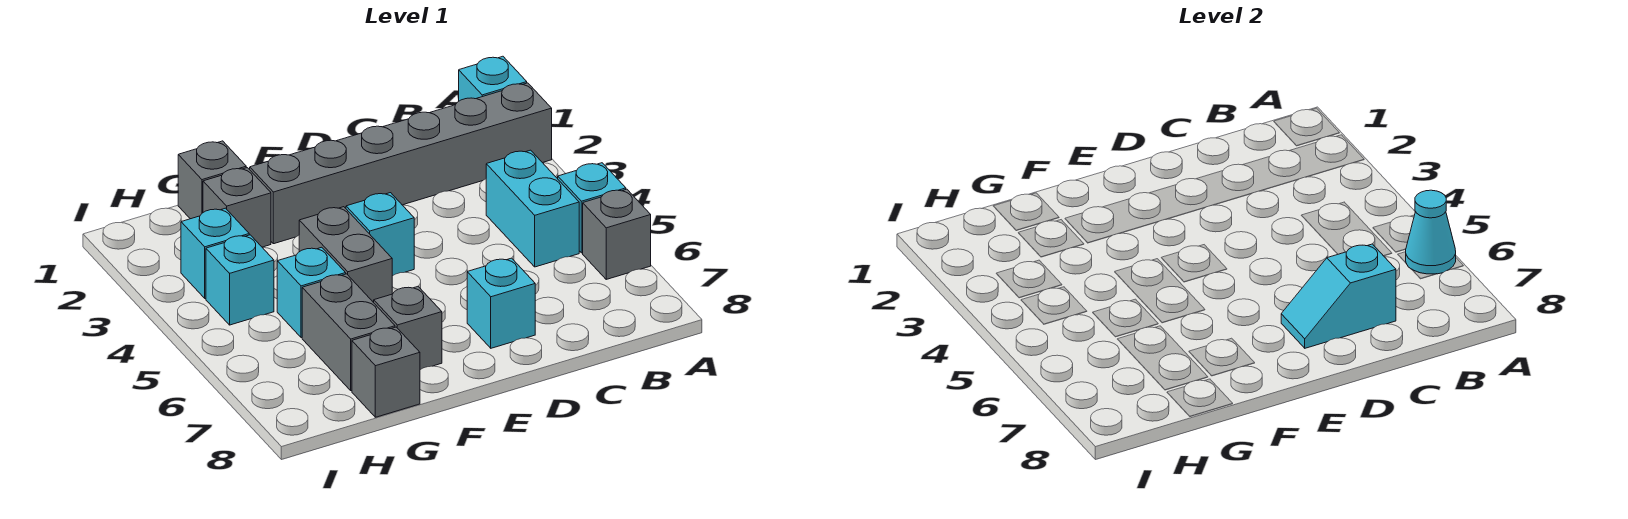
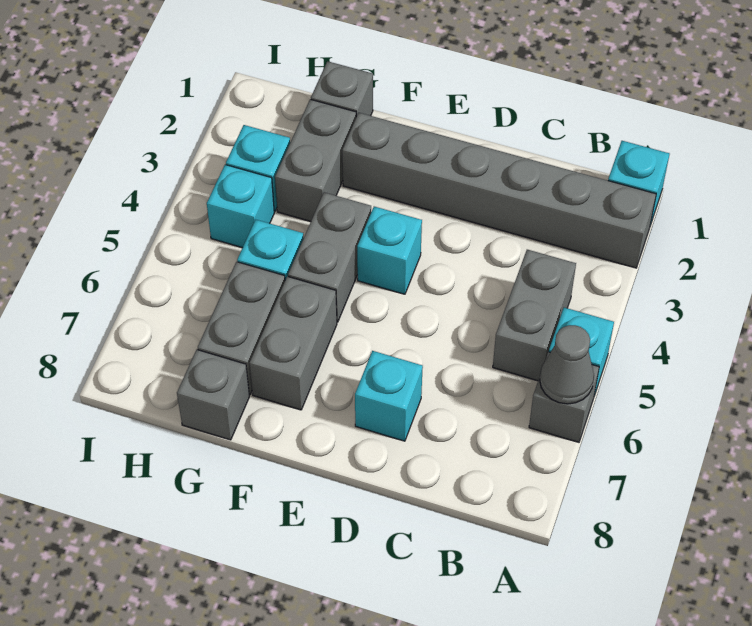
cyan cone A6 level 2 -> grey cone A6 level 2
cyan brick B4:B5 level 1 -> grey brick B4:B5 level 1
cyan slope C7:D7 level 2 top C -> none
grey brick F7 level 1 -> grey brick F6:F7 level 1
grey brick G2 level 1 -> grey brick G2:G3 level 1

